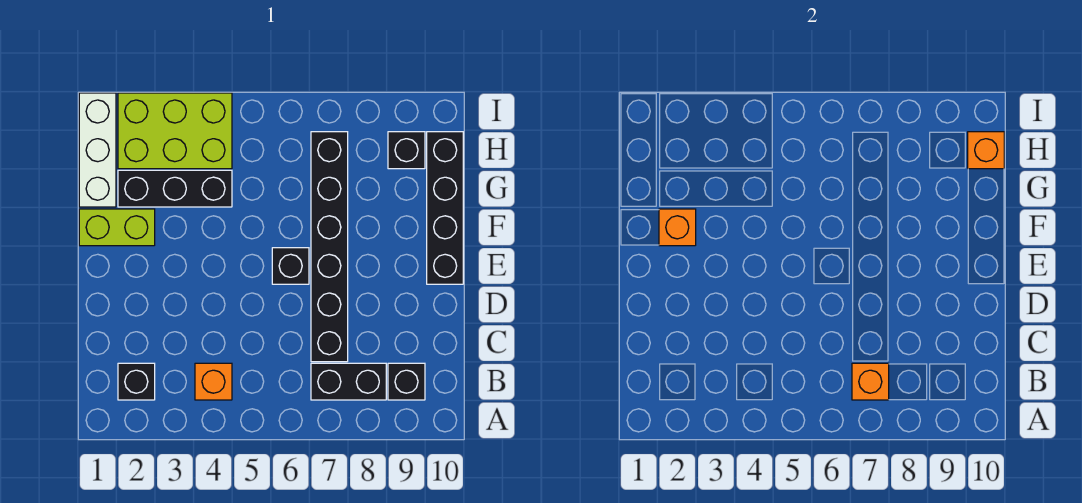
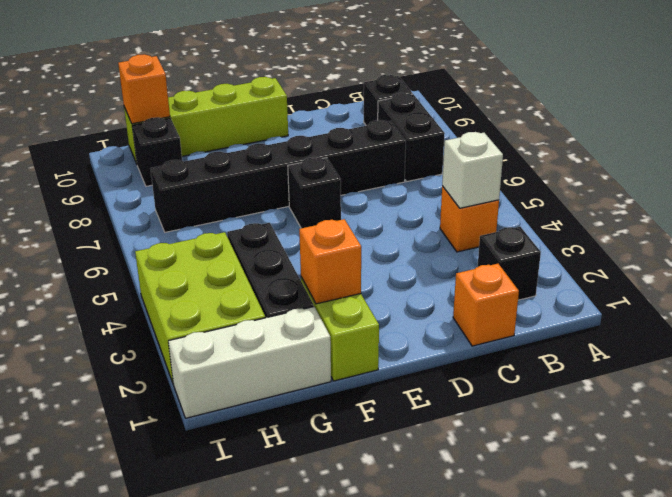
none -> white brick B4 level 2
orange brick B7 level 2 -> orange brick C1 level 1
black brick E10:H10 level 1 -> lime brick E10:H10 level 1

